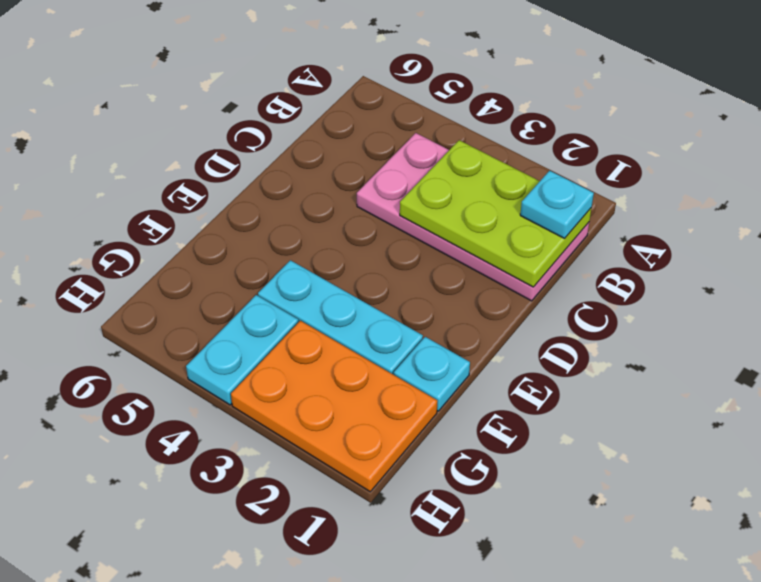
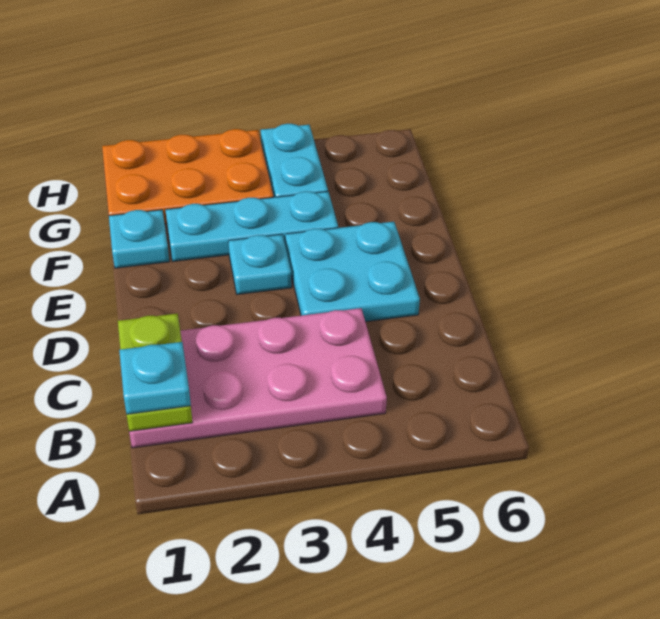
lime plate B1:C3 level 2 -> lime plate B1:C1 level 2
none -> cyan plate D4:E5 level 1
none -> cyan plate E3 level 1

